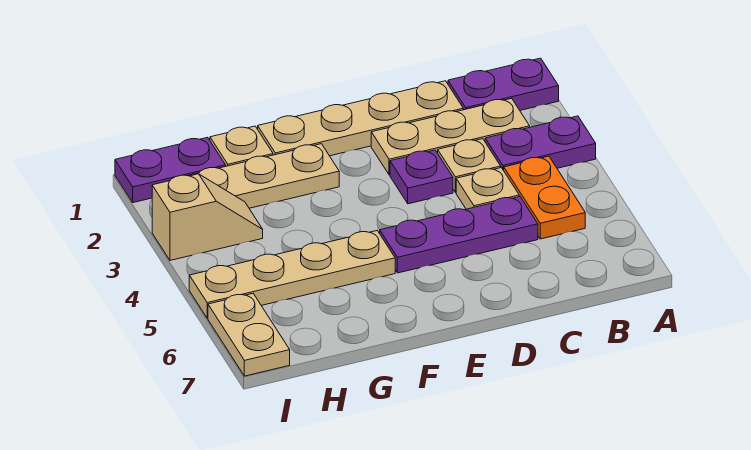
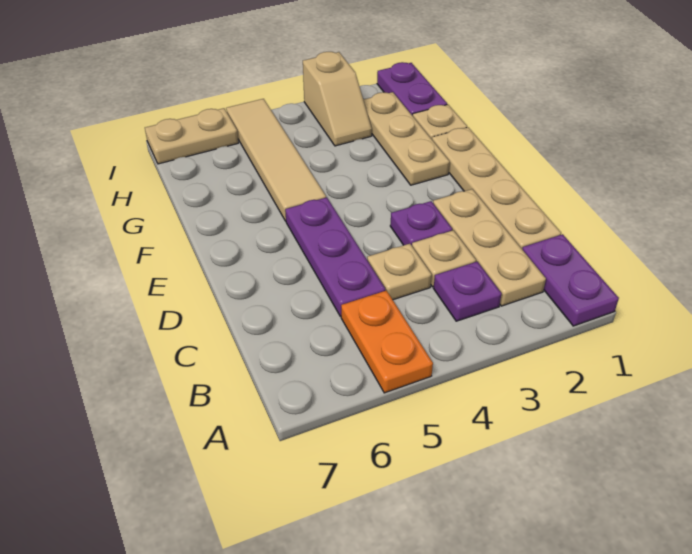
purple plate A3:B3 level 1 -> purple plate B3 level 1
orange plate B4:B5 level 1 -> orange plate A5:B5 level 1
tan plate F5:I5 level 1 -> tan tile F5:I5 level 1

